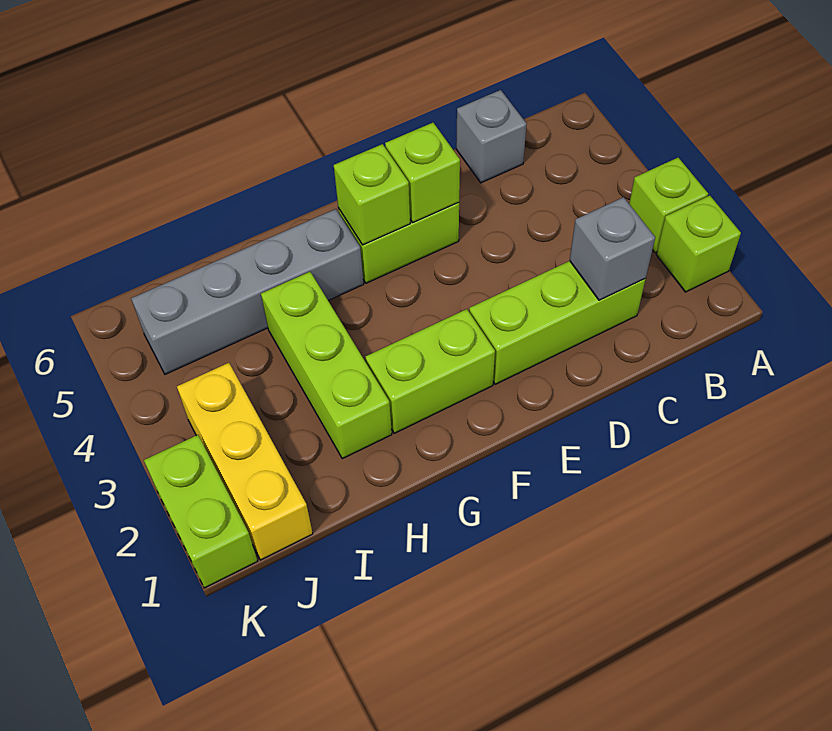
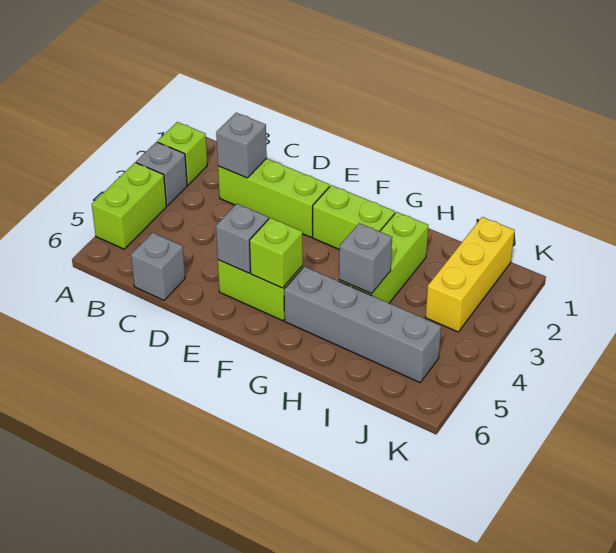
lime brick A3 level 1 -> grey brick A3 level 1
lime brick E5 level 2 -> grey brick E5 level 2
none -> grey brick H4 level 2
lime brick K1:K2 level 1 -> lime brick A4:A5 level 1

